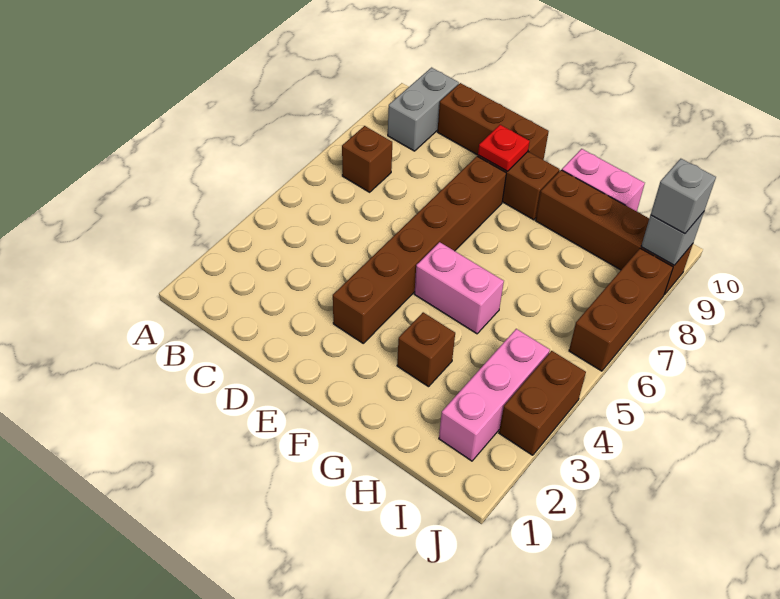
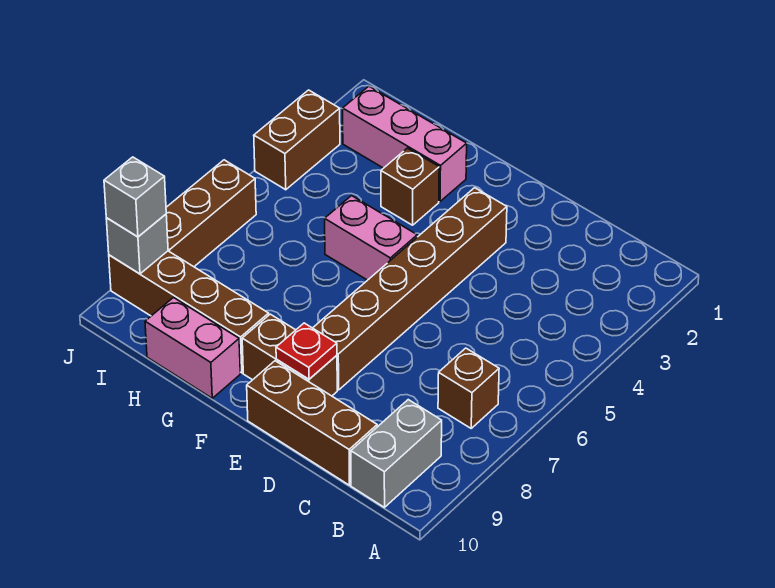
pink brick I2:I4 level 1 -> pink brick G2:I2 level 1

